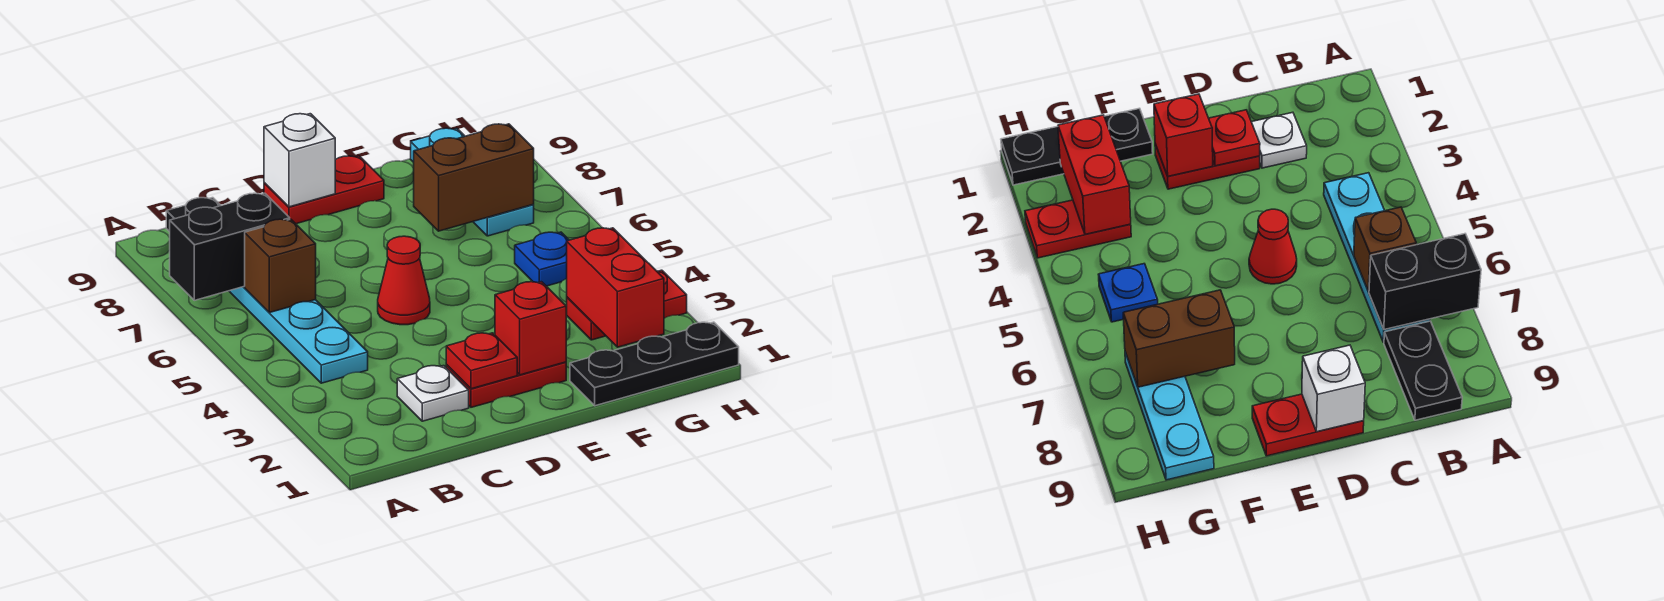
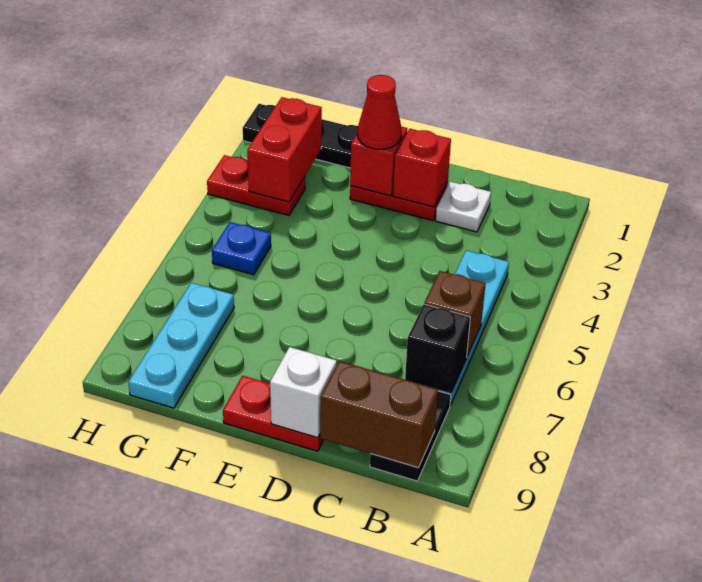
black brick A7:B7 level 2 -> black brick B7 level 2
red plate D2 level 2 -> red brick D2 level 2
red cone D5 level 1 -> red cone E2 level 3
brown brick F7:G7 level 2 -> brown brick B9:C9 level 2

